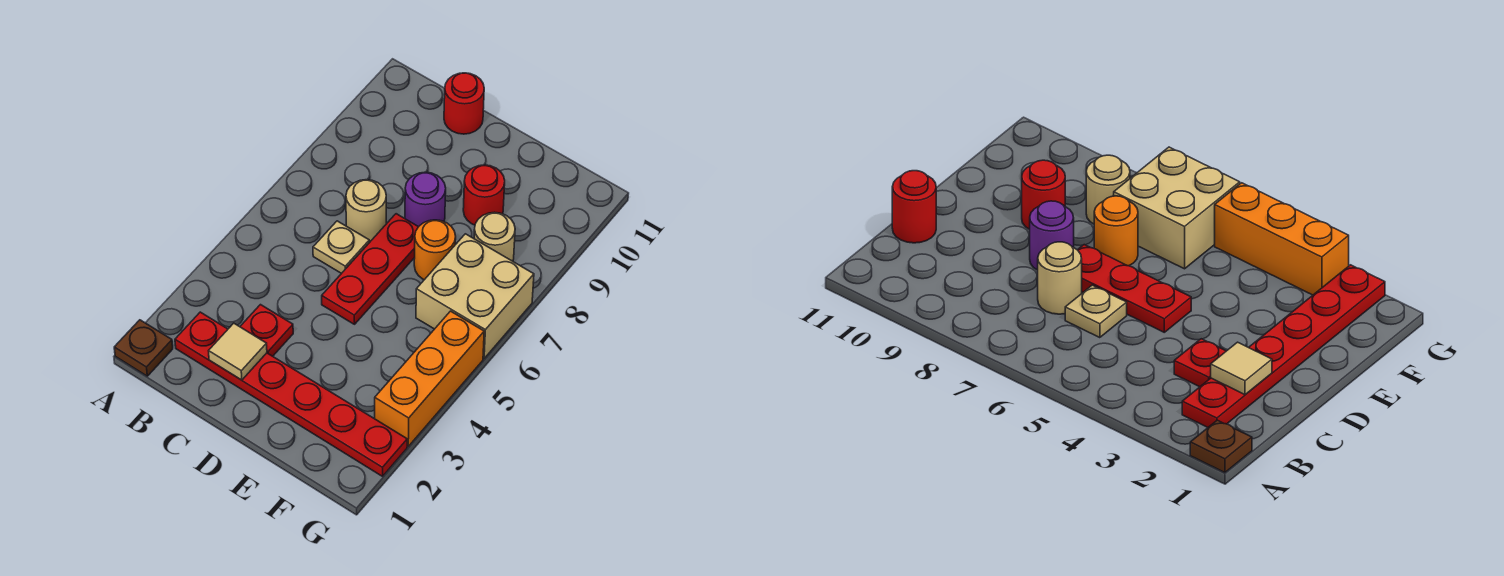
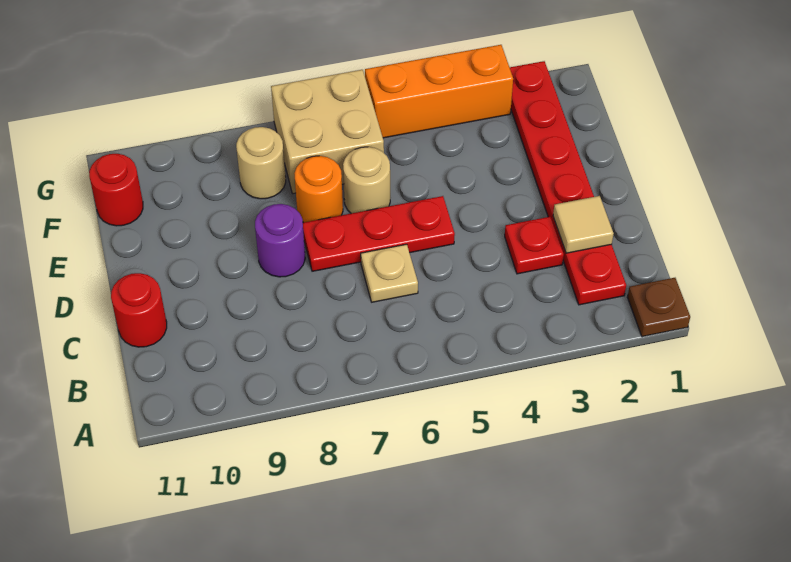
tan round brick C7 level 1 -> tan round brick E6 level 1
red round brick E9 level 1 -> red round brick F11 level 1

